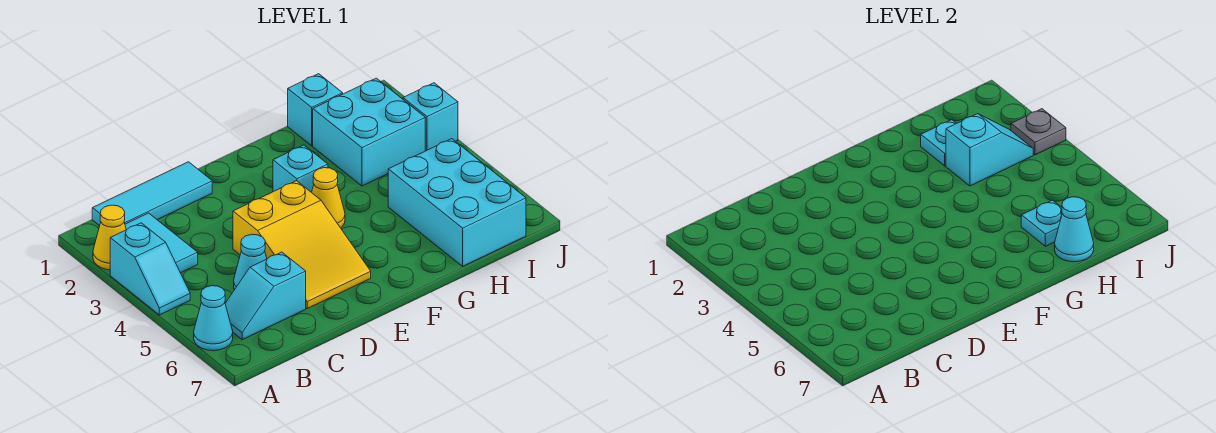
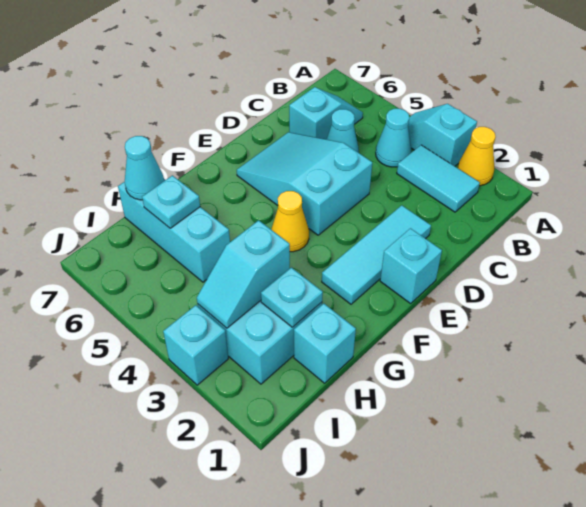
cyan cone A6 level 1 -> cyan cone B4 level 1
cyan tile B1:D1 level 1 -> cyan tile D2:F2 level 1
yellow slope D4:E6 level 1 top 4 -> cyan slope D4:E6 level 1 top 4
cyan brick F3 level 1 -> cyan brick E1 level 1
cyan brick H5:I7 level 1 -> cyan brick H5:H7 level 1
grey plate J3 level 2 -> none

